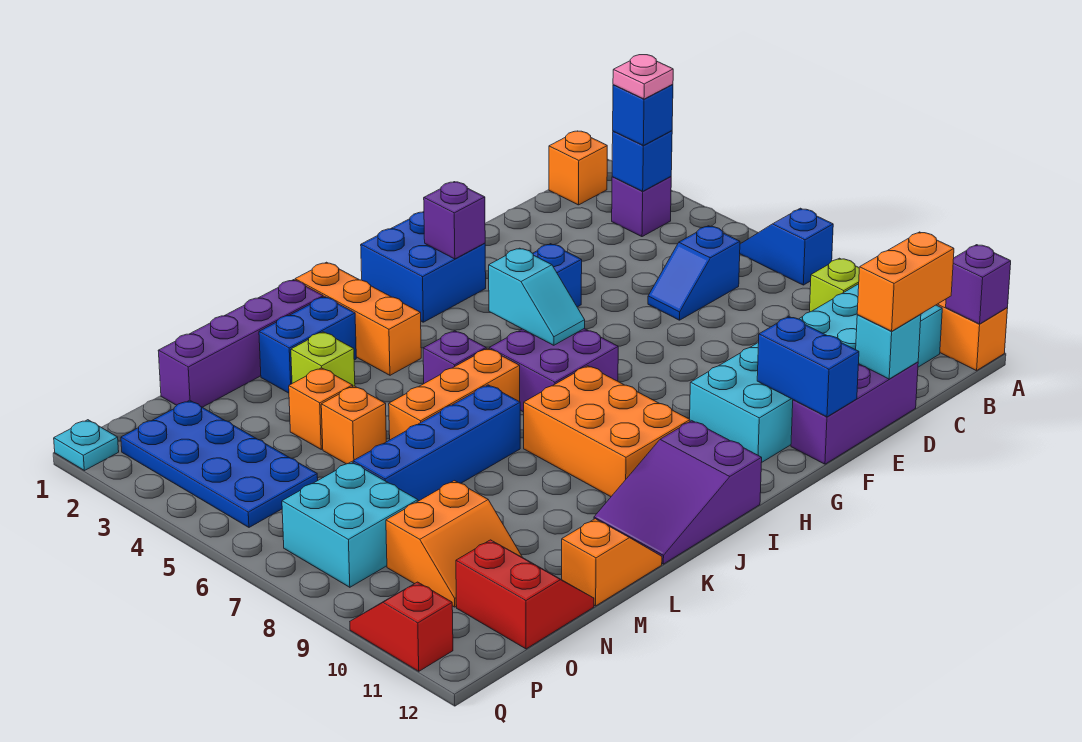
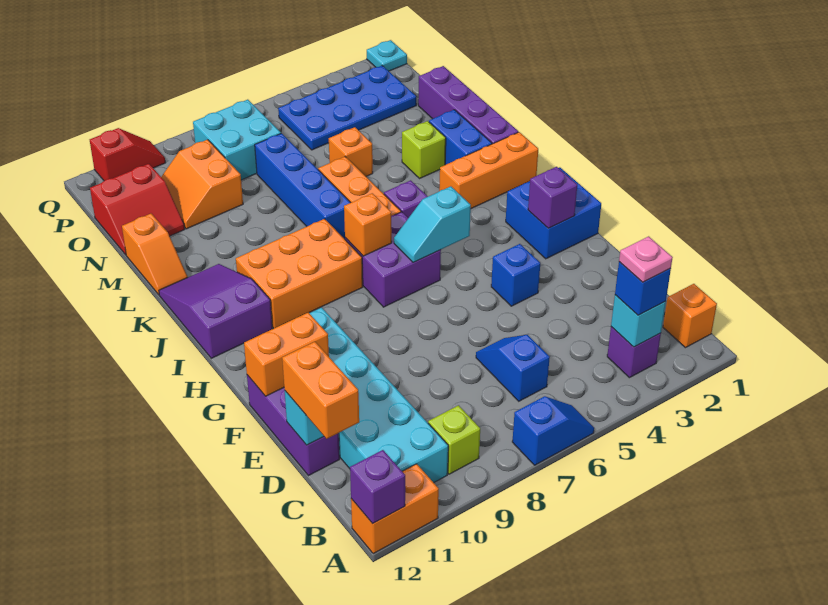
blue brick B3 level 2 -> cyan brick B3 level 2
blue brick F11:F12 level 2 -> orange brick F11:F12 level 2
orange brick M4 level 1 -> orange brick I7 level 2

